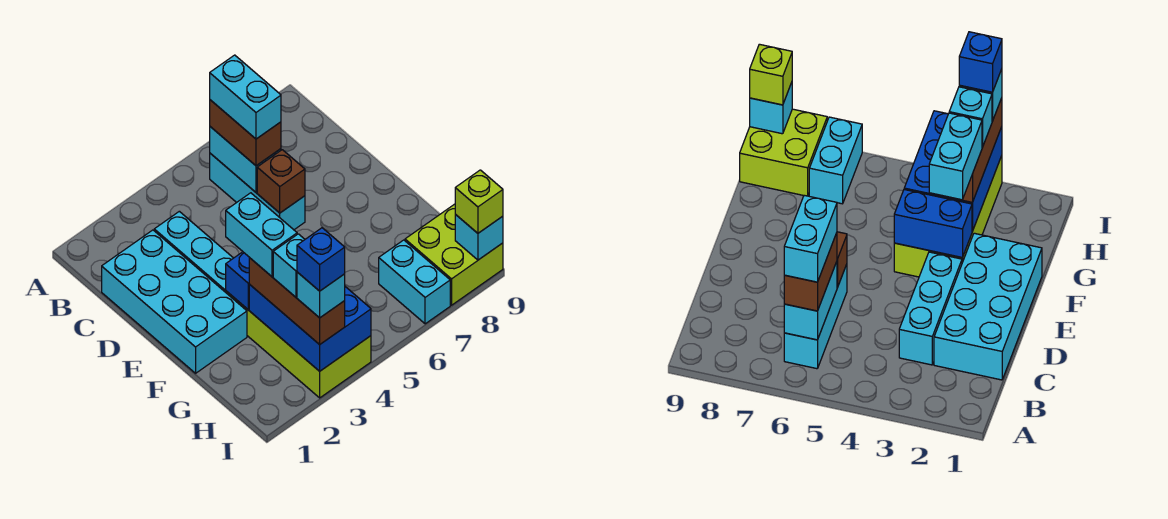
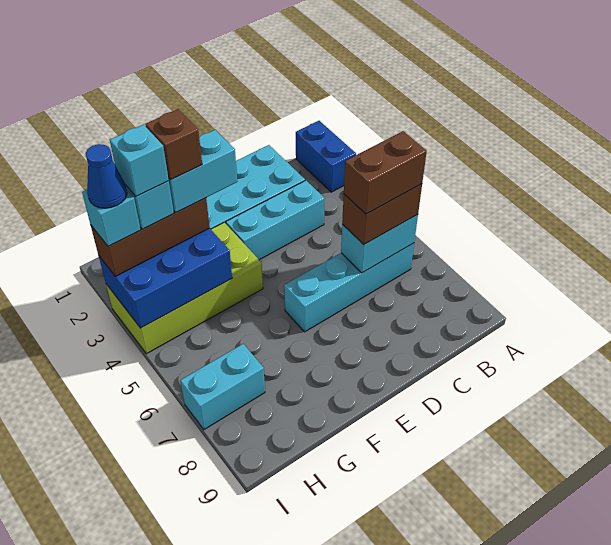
cyan brick B6:D6 level 1 -> cyan brick B6:E6 level 1
cyan brick B6:C6 level 4 -> brown brick B6:C6 level 4
brown brick D6 level 2 -> brown brick G3 level 5
blue brick F3:F4 level 2 -> blue brick A1:A2 level 1
lime brick H8:I9 level 1 -> none
blue brick I3 level 5 -> blue cone I3 level 5
cyan brick I9 level 2 -> cyan brick H3 level 5
lime brick I9 level 3 -> none

